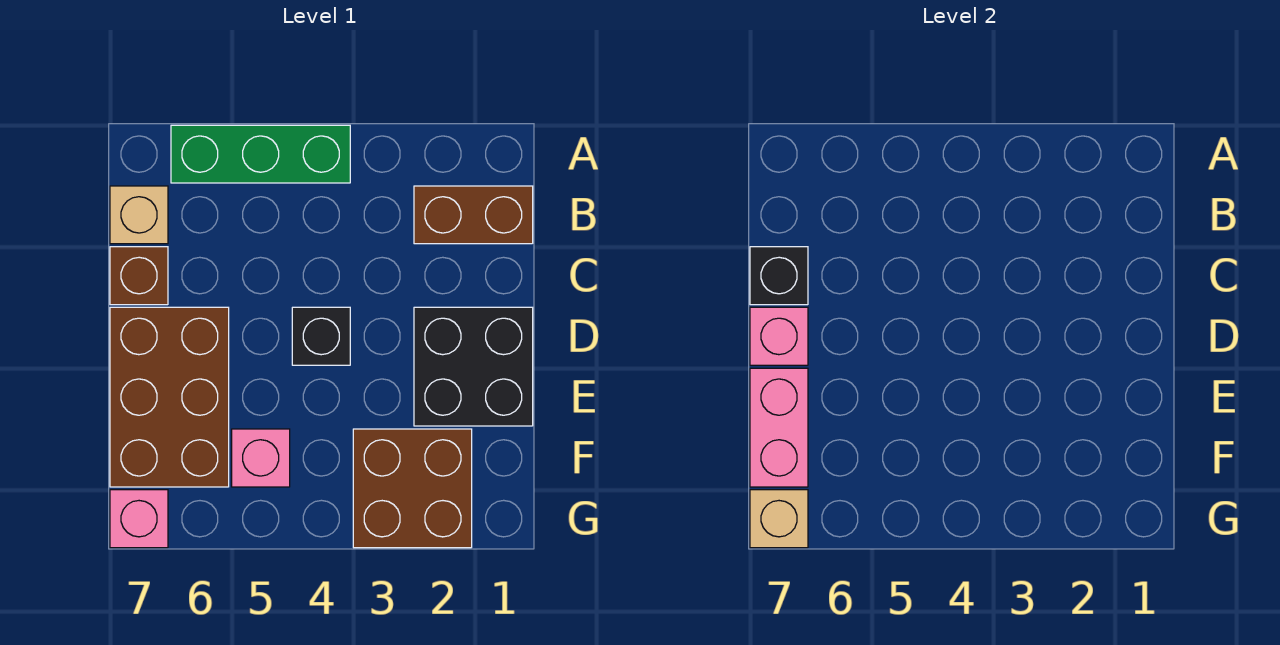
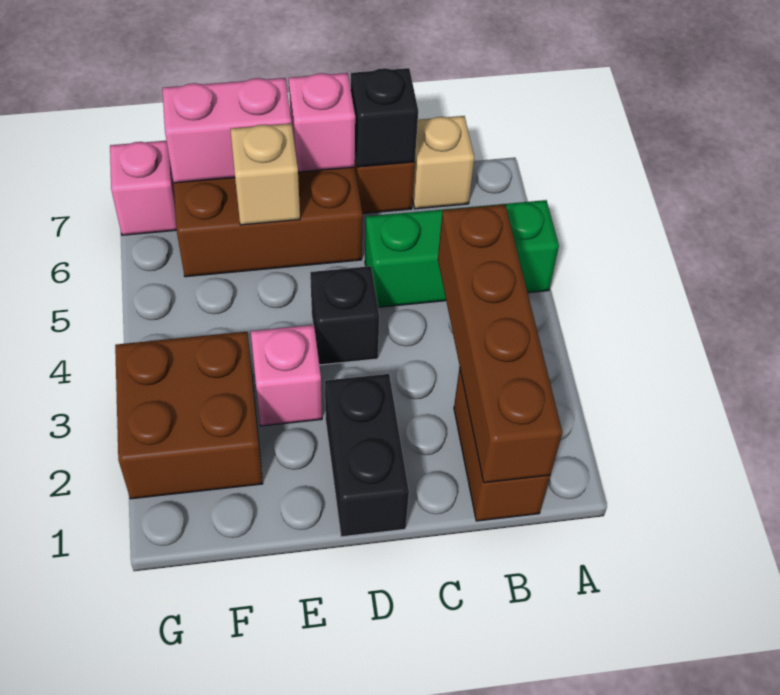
green brick A4:A6 level 1 -> green brick A5:C5 level 1
none -> brown brick B1:B4 level 2
black brick D1:E2 level 1 -> black brick D1:D2 level 1
pink brick F5 level 1 -> pink brick E3 level 1
tan brick G7 level 2 -> tan brick E6 level 2

